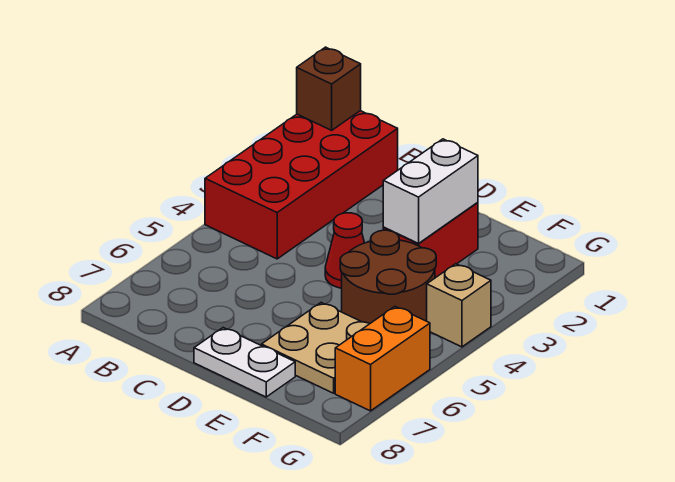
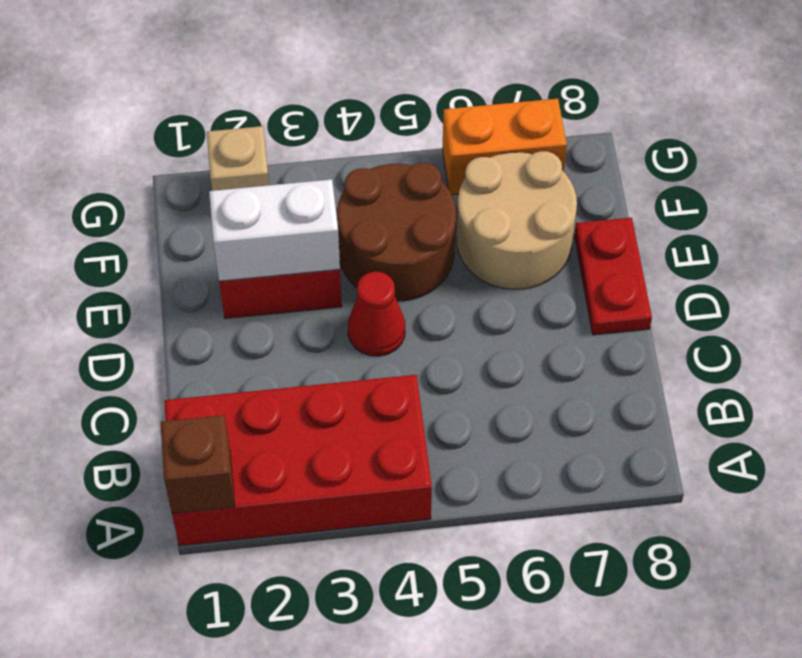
white plate D8:E8 level 1 -> red plate D8:E8 level 1
tan plate E6:F7 level 1 -> tan round brick E6:F7 level 1
tan brick G4 level 1 -> tan brick G2 level 1

